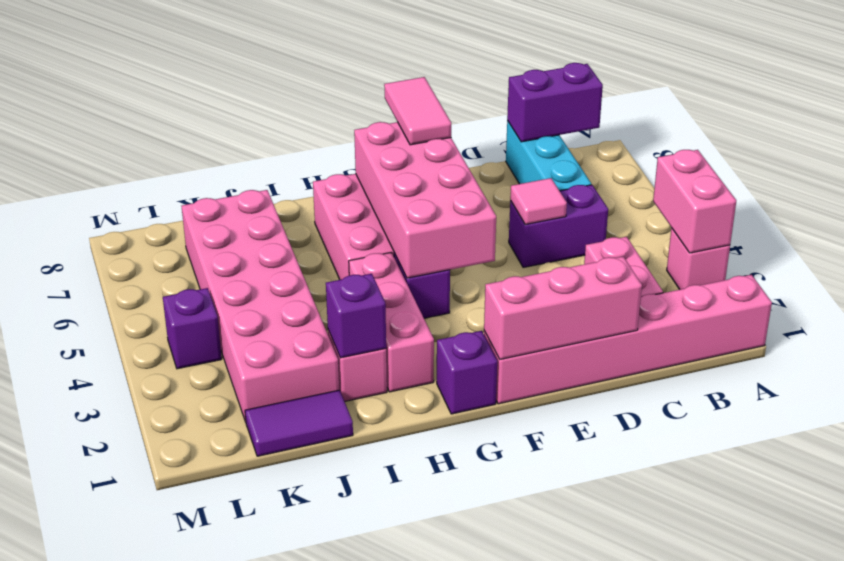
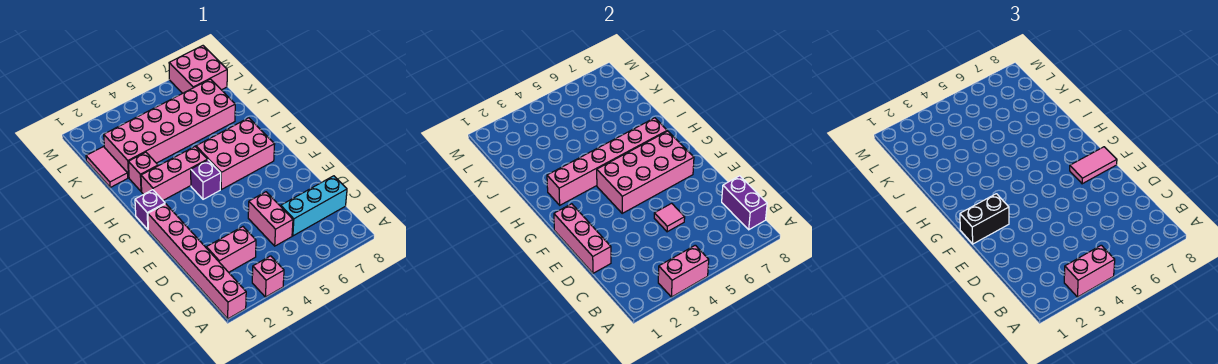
none -> pink brick A3:A4 level 3
purple brick C5:D5 level 1 -> pink brick C5:D5 level 1
none -> black brick F1:F2 level 3
none -> pink brick H2:H7 level 2
purple brick I2 level 2 -> none
purple tile J1:K1 level 1 -> pink tile J1:K1 level 1
purple brick L4 level 1 -> none
none -> pink brick L7:M8 level 1

